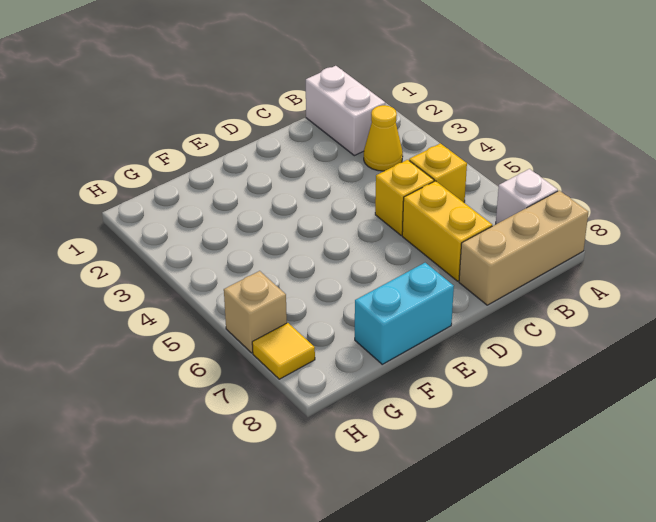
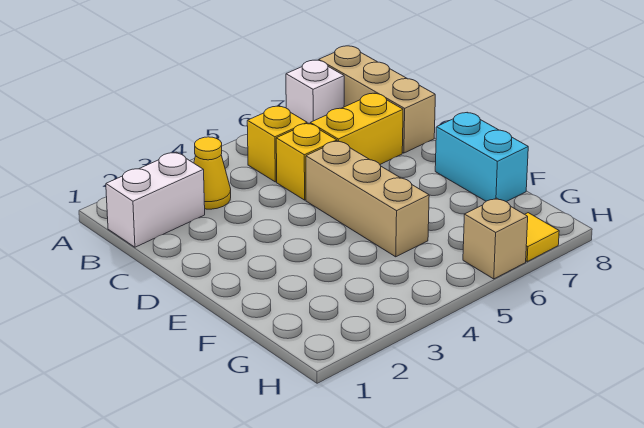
none -> tan brick D5:F5 level 1

